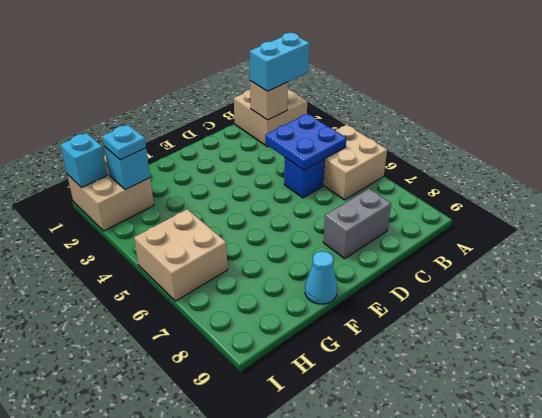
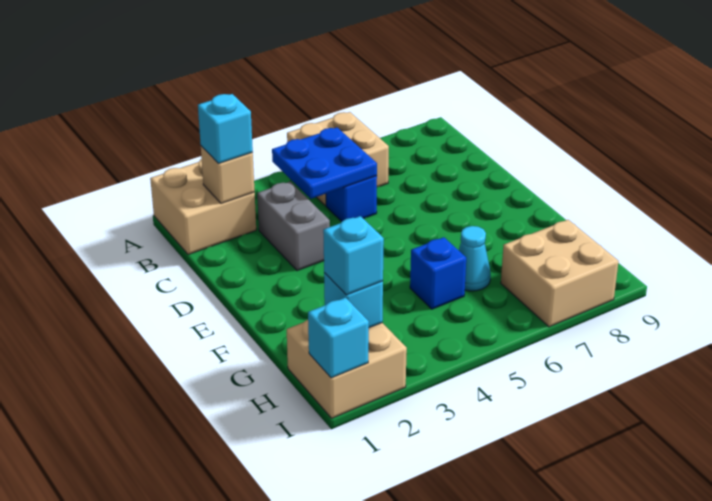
cyan brick A2:B2 level 3 -> cyan brick B2 level 3
grey brick C8:D8 level 1 -> grey brick C3:D3 level 1
cyan cone F9 level 1 -> cyan cone G6 level 1
none -> blue brick G5 level 1
cyan plate H2 level 3 -> cyan brick H2 level 3
tan brick H5:I6 level 1 -> tan brick H7:I8 level 1

